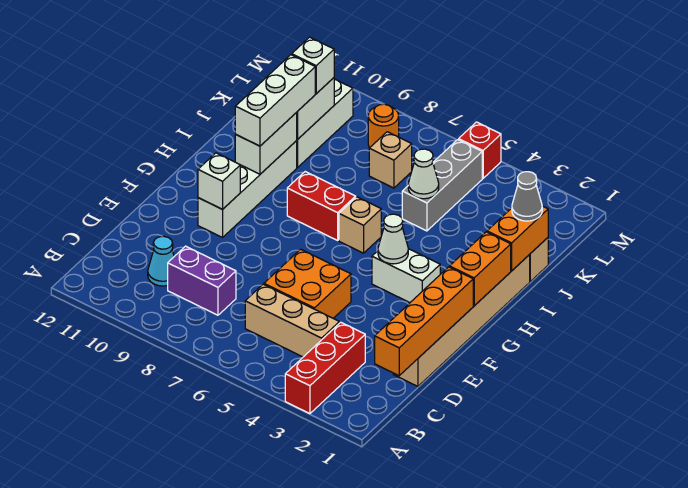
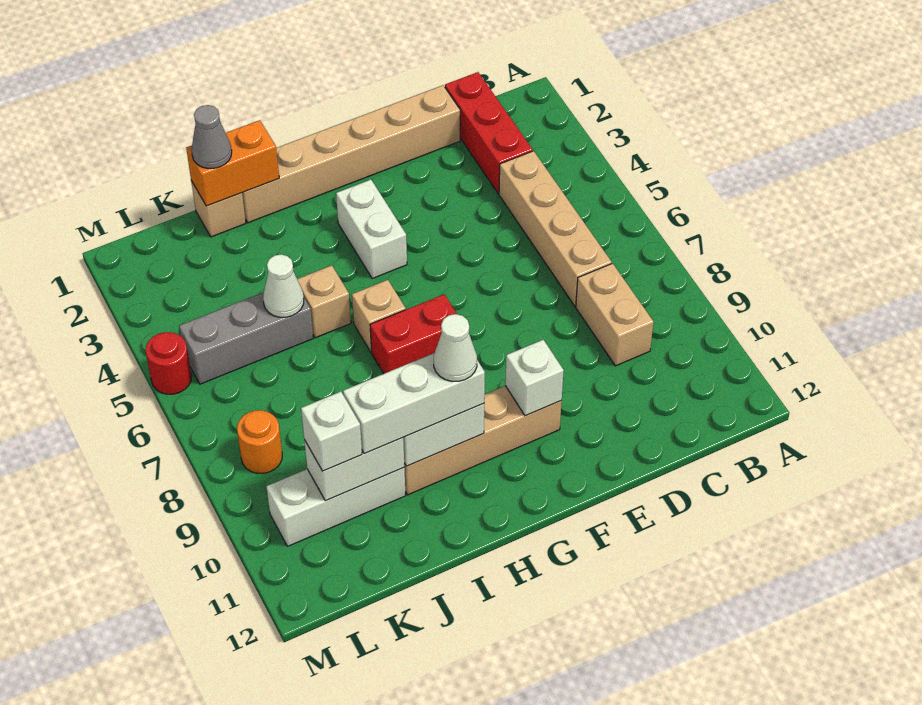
red brick A3:C3 level 1 -> red brick C1:C3 level 1
orange brick C1:F1 level 2 -> none
tan brick C4:C6 level 1 -> tan brick C4:C7 level 1
purple brick C8:C9 level 1 -> tan brick C8:C9 level 1
cyan cone C10 level 1 -> none
orange brick D5:E6 level 1 -> none
white brick F10:I10 level 1 -> tan brick F10:I10 level 1
orange brick G1:H1 level 2 -> none
white cone G4 level 2 -> white cone H10 level 4
red brick H7:H8 level 1 -> red brick G7:H7 level 1
tan brick K7 level 1 -> tan brick I5 level 1
red brick M5 level 1 -> red round brick M5 level 1

